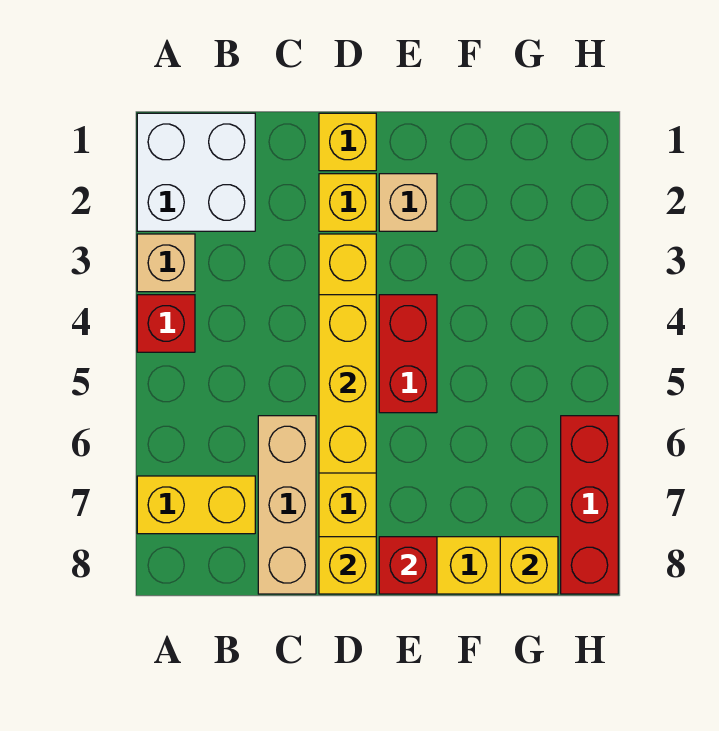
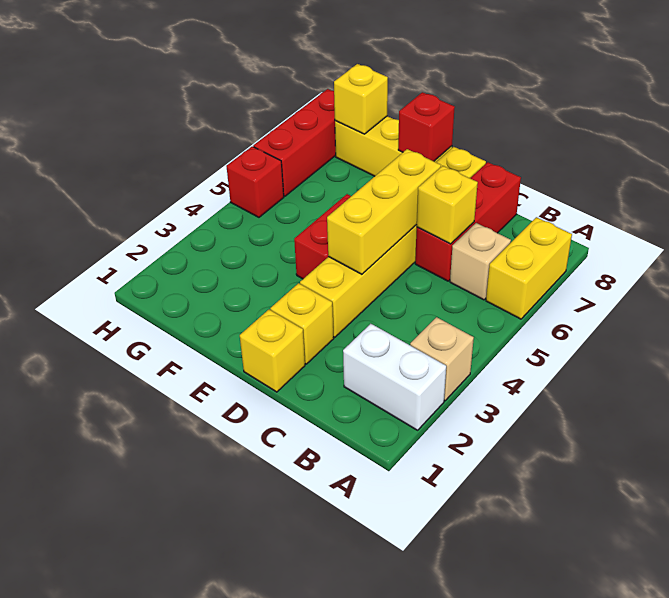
white brick A1:B2 level 1 -> white brick A2:B2 level 1
red brick A4 level 1 -> red brick H5 level 1
yellow brick A7:B7 level 1 -> yellow brick A6:A7 level 1
tan brick C6:C8 level 1 -> red brick C6:C8 level 1
yellow brick D8 level 2 -> yellow brick C6 level 2
tan brick E2 level 1 -> tan brick B6 level 1

